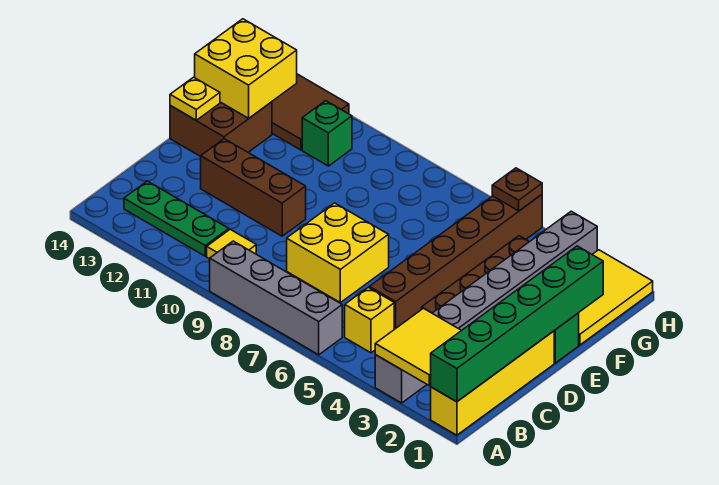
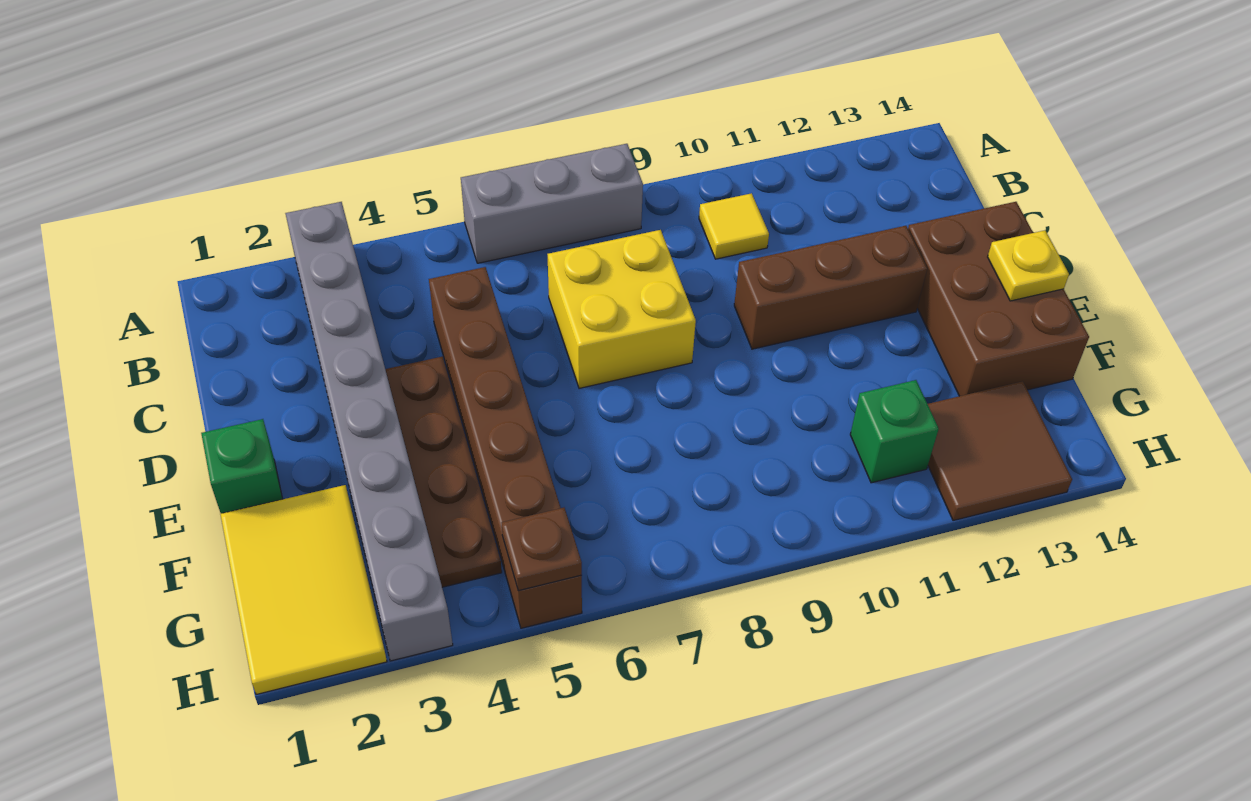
yellow brick A1:D1 level 1 -> none
green brick A1:F1 level 2 -> none
yellow tile A2:B3 level 2 -> none
grey brick A6:A9 level 1 -> grey brick A6:A8 level 1
yellow brick B5 level 1 -> none
green plate B11:B13 level 1 -> none
brown brick E13:F14 level 1 -> brown brick D13:F14 level 1
yellow brick F13:G14 level 2 -> none

